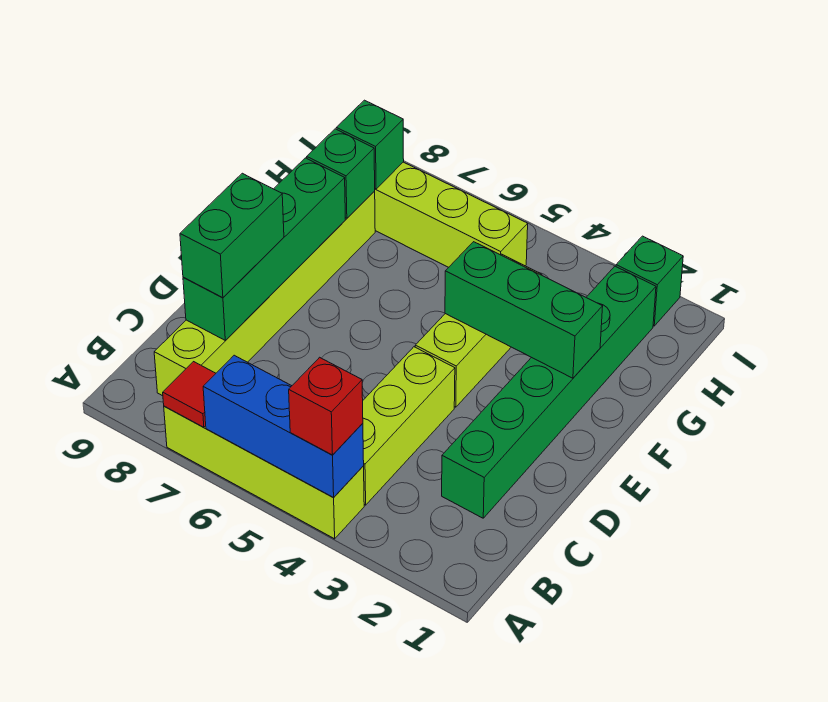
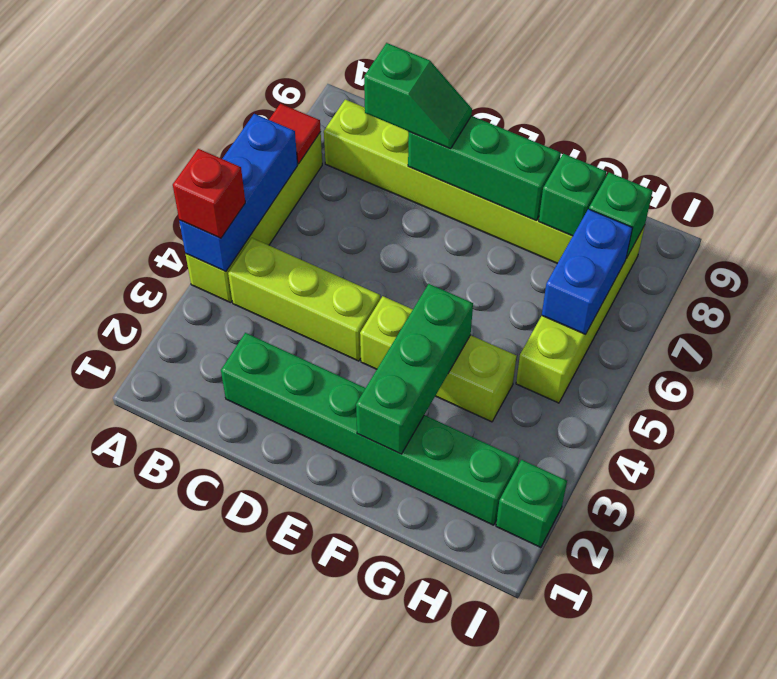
green brick C8:F8 level 2 -> green brick D8:F8 level 2
green brick C8:D8 level 3 -> green slope C8:D8 level 3 top C
none -> blue brick H6:H7 level 2

